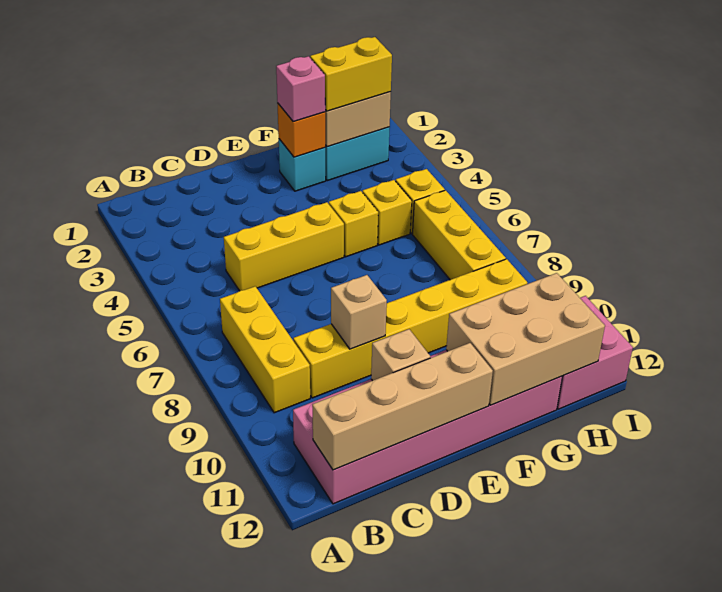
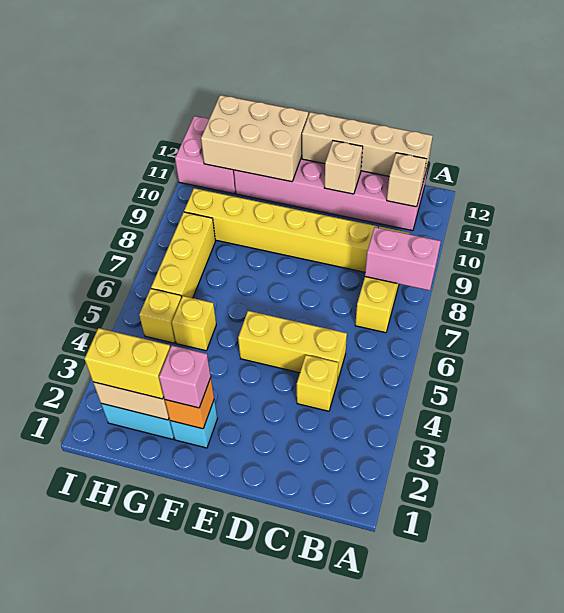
none -> pink brick A8:B8 level 2
tan brick D9 level 2 -> tan brick B11 level 2
yellow brick F5 level 1 -> yellow brick C4 level 1

